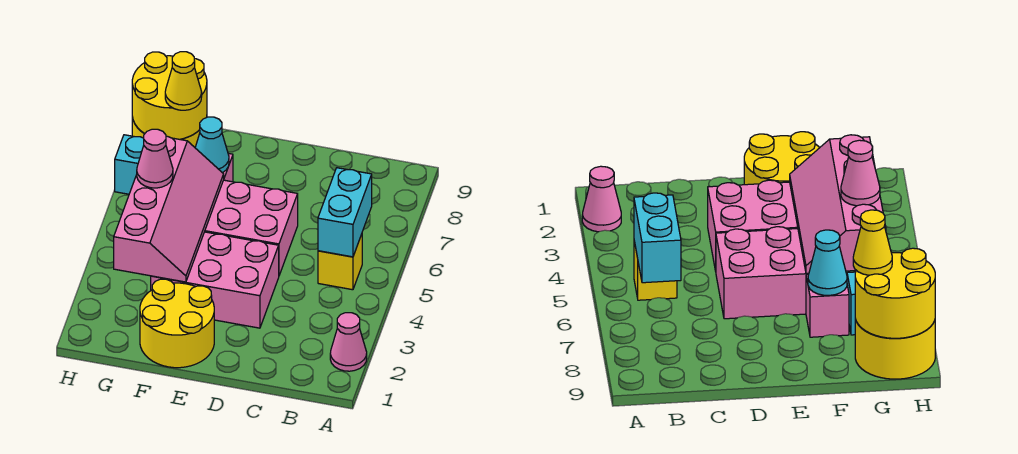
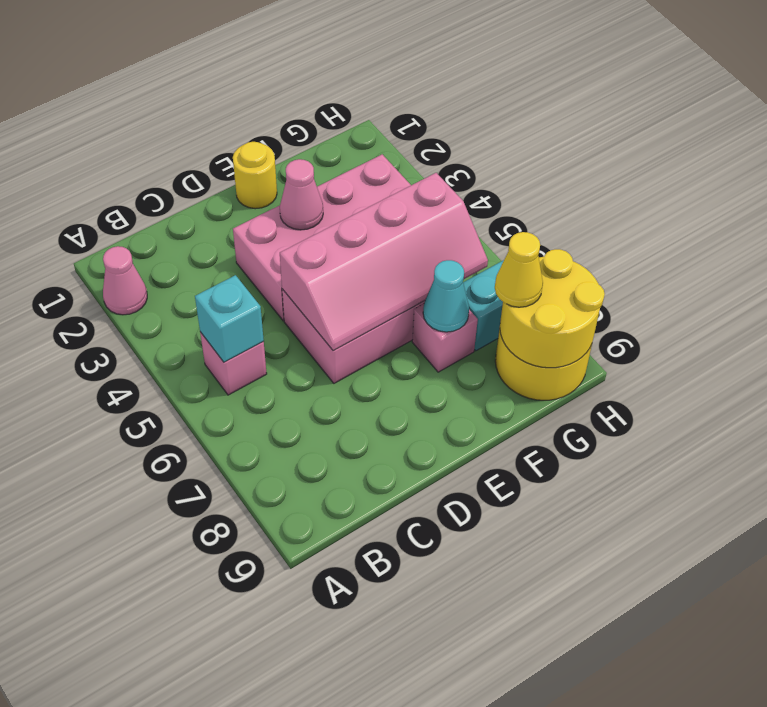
yellow brick B5 level 1 -> pink brick B5 level 1
cyan brick B5:B6 level 2 -> cyan brick B5 level 2
pink brick D3:F4 level 1 -> pink brick D3:G4 level 1
yellow round brick E1:F2 level 1 -> yellow round brick E1 level 1
pink slope F3:G6 level 2 top G -> pink slope D5:G6 level 2 top 5
pink cone G5 level 3 -> pink cone E3 level 2

